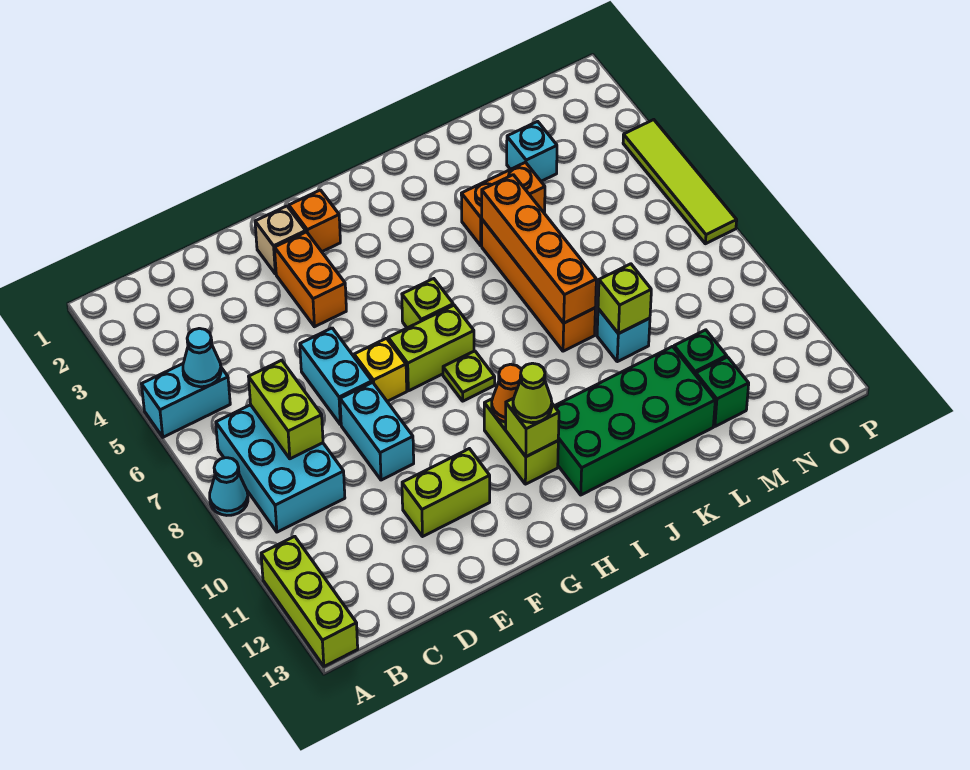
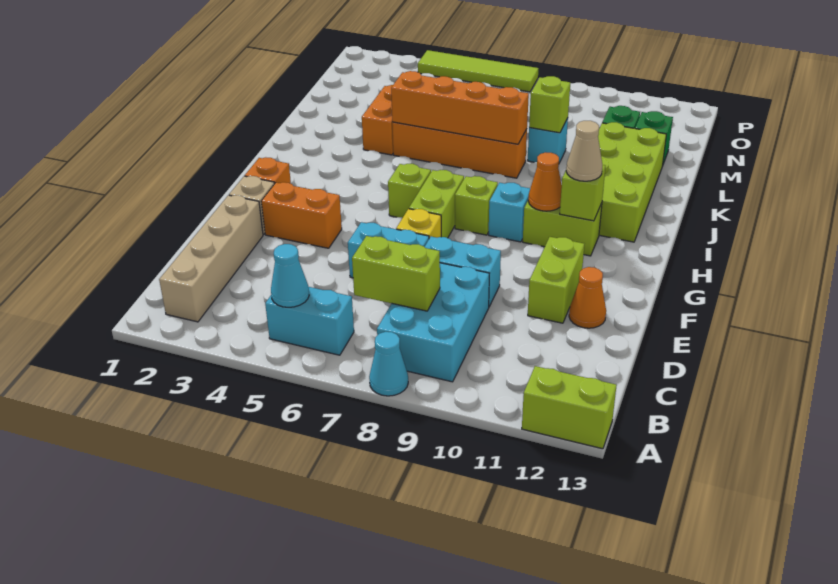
cyan brick A5:B5 level 1 -> cyan brick B5:B6 level 1
lime brick A11:A13 level 1 -> lime brick A12:A13 level 1
none -> tan brick B2:E2 level 1
cyan brick B7:C9 level 1 -> cyan brick B8:D9 level 1
none -> orange cone E12 level 1
lime plate H8 level 1 -> lime brick H8 level 1
lime cone H11 level 3 -> tan cone H11 level 3
green brick I11:L12 level 1 -> lime brick I11:L12 level 1
cyan brick M3 level 1 -> cyan brick H9 level 1

